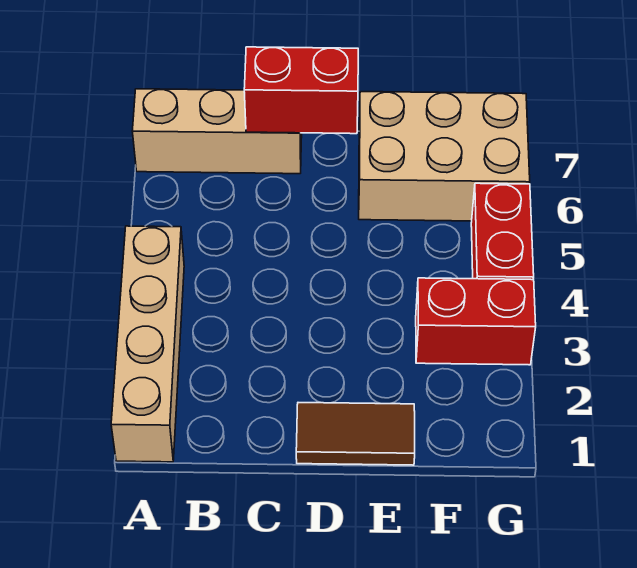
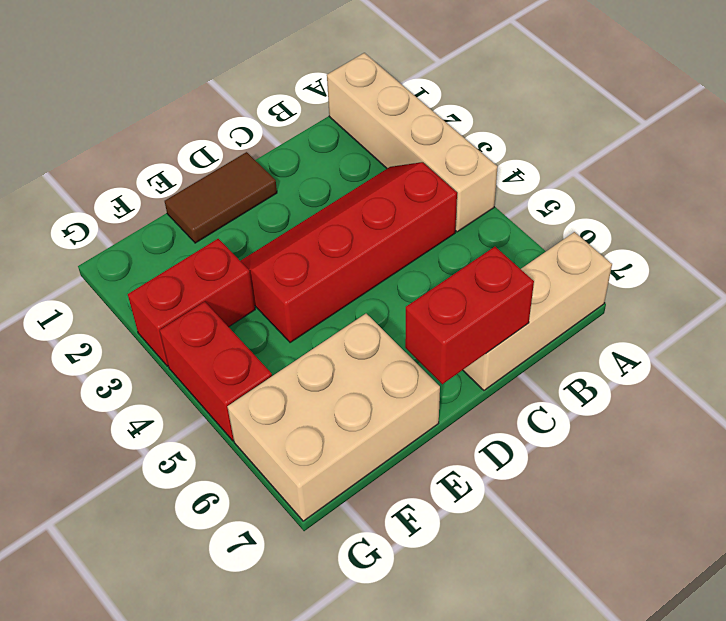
none -> red slope B3:E4 level 1 top 4

